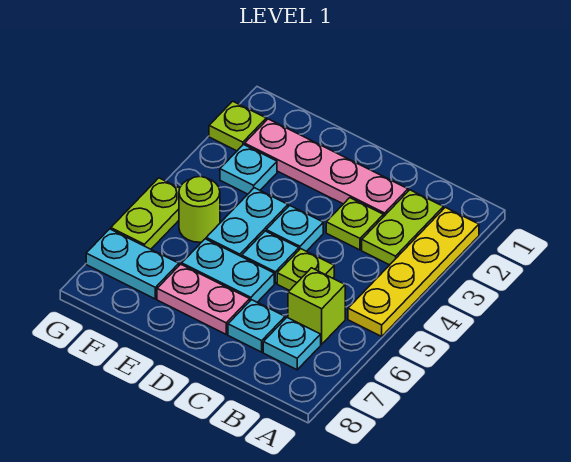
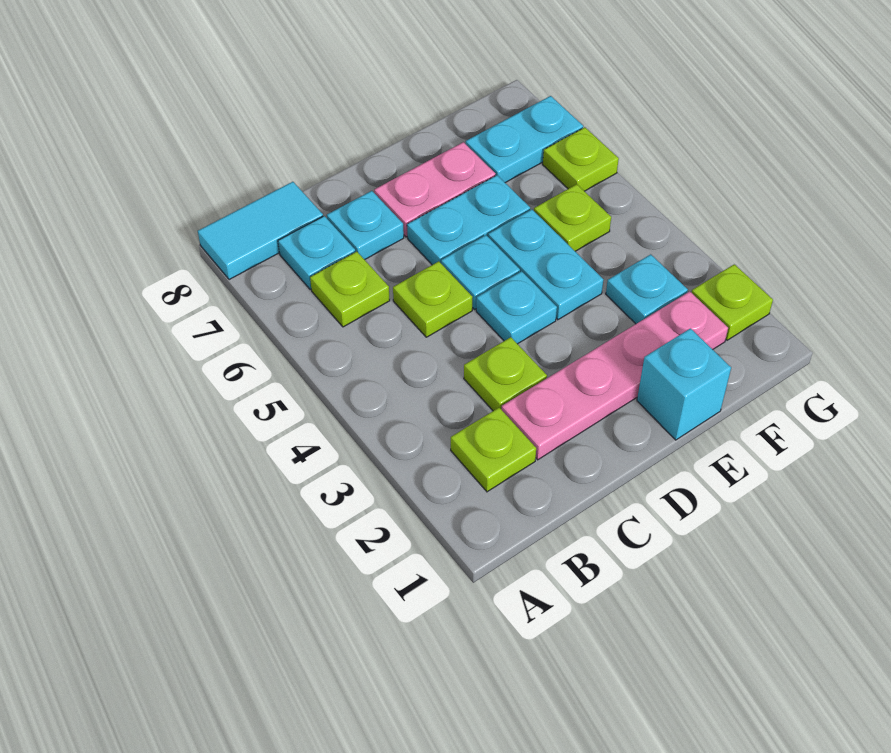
yellow plate A2:A5 level 1 -> none
none -> cyan tile A8:B8 level 1
lime plate B2:B3 level 1 -> lime plate B2 level 1
lime brick B6 level 1 -> lime plate B6 level 1
none -> cyan brick E1 level 1
lime round brick F5 level 1 -> lime plate F5 level 1
lime plate G5:G6 level 1 -> lime plate G6 level 1

